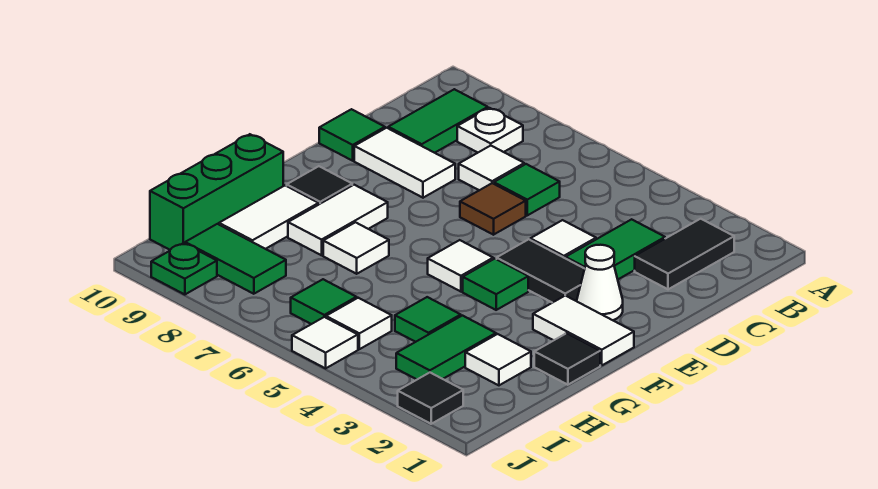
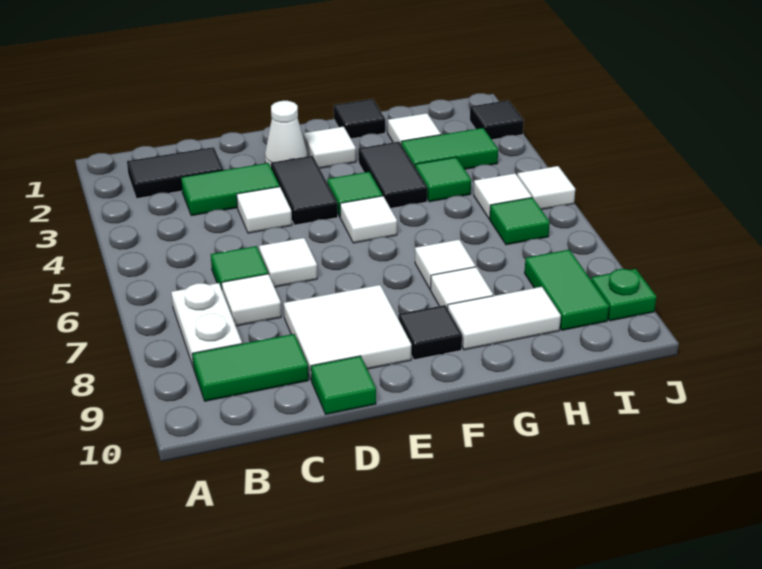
white plate B8 level 1 -> white plate B7:B8 level 1
brown tile D6 level 1 -> white tile D6 level 1
white tile D8:D9 level 1 -> white tile D8:E9 level 1
white tile F1:F2 level 1 -> white tile F2 level 1
white tile F8:G8 level 1 -> white tile G8 level 1
none -> black tile G3:G4 level 1
green brick G10:I10 level 1 -> none

